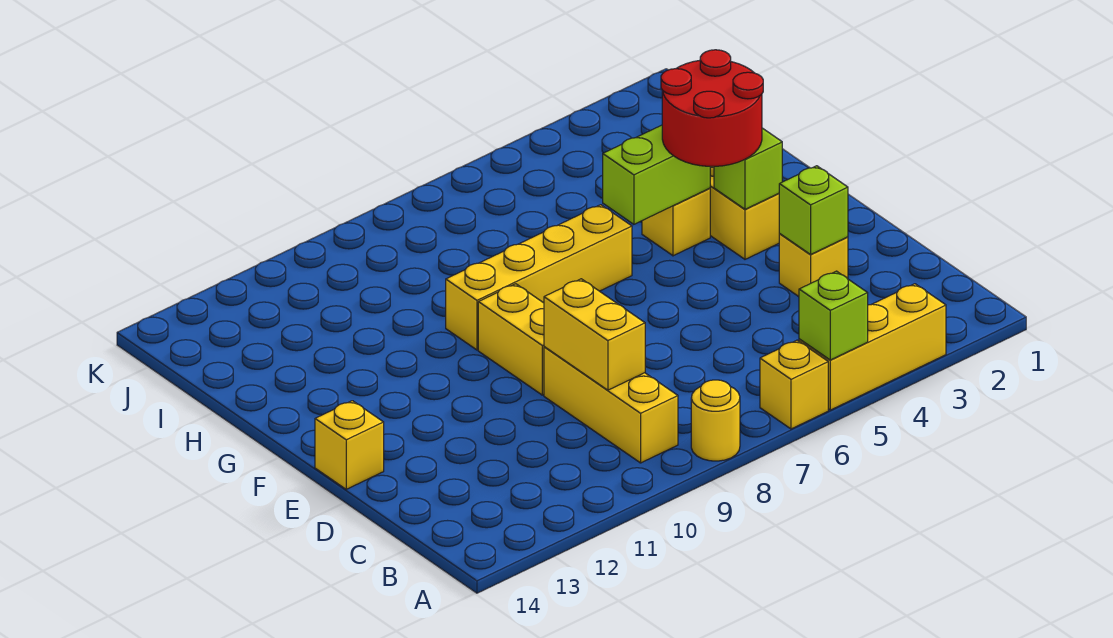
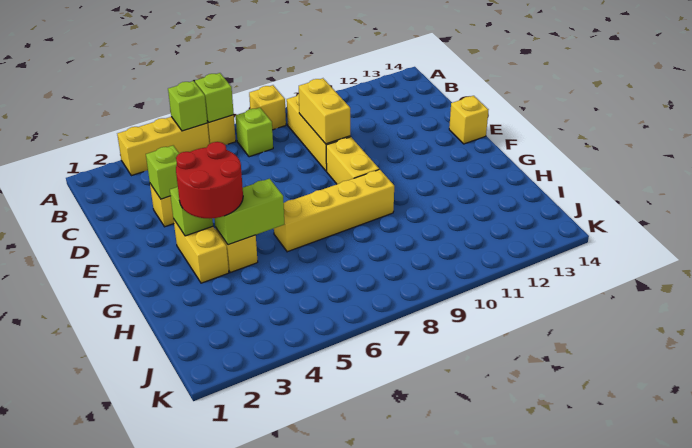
none -> lime brick A6 level 2
yellow round brick A8 level 1 -> yellow brick A8 level 1
none -> lime brick B7 level 1

